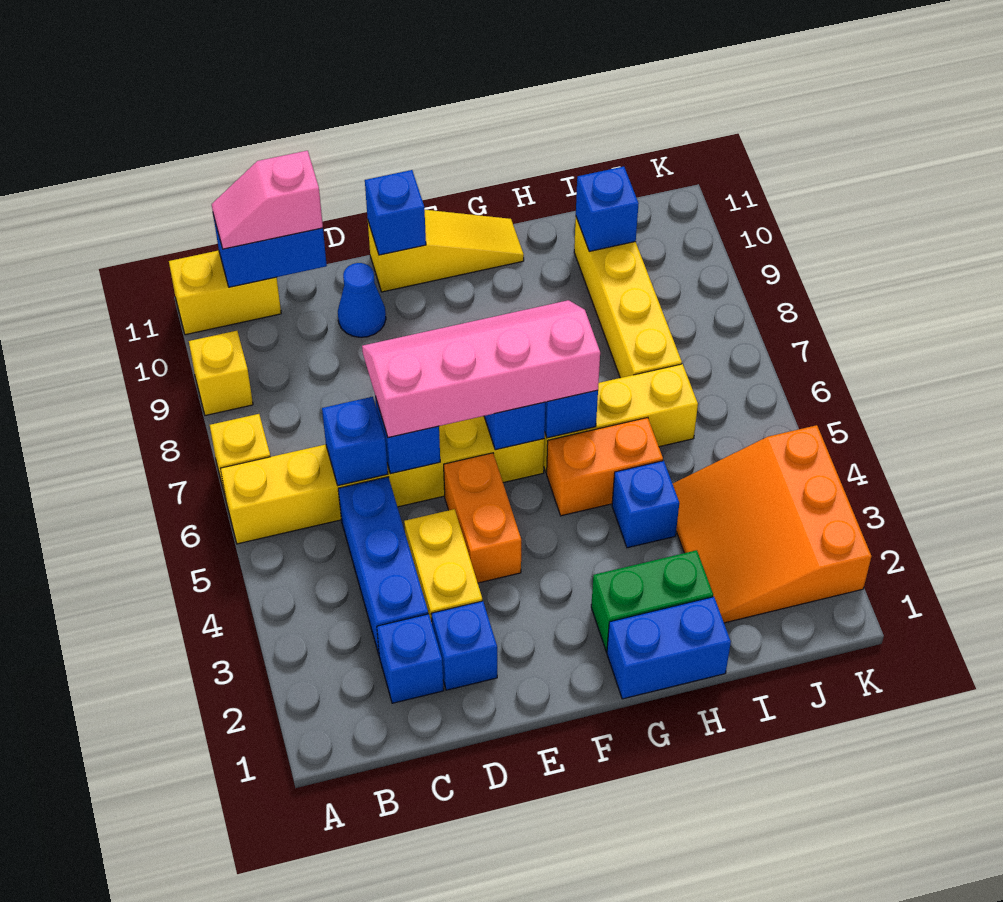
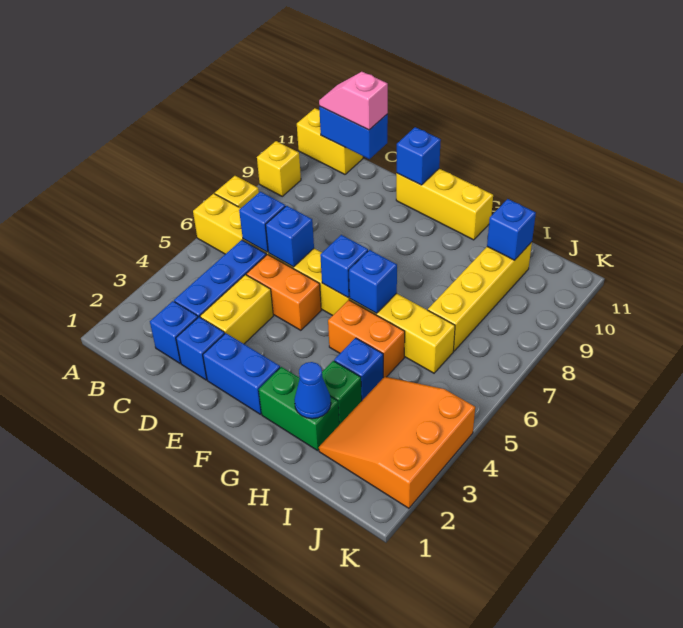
pink slope D6:G7 level 3 top 6 -> none
blue cone D10 level 1 -> blue cone H2 level 2
orange brick E4:E5 level 1 -> orange brick D5:E5 level 1
yellow slope E11:G11 level 1 top E -> yellow brick E11:G11 level 1
blue brick G1:H1 level 1 -> blue brick E2:F2 level 1
none -> green brick H3 level 1

